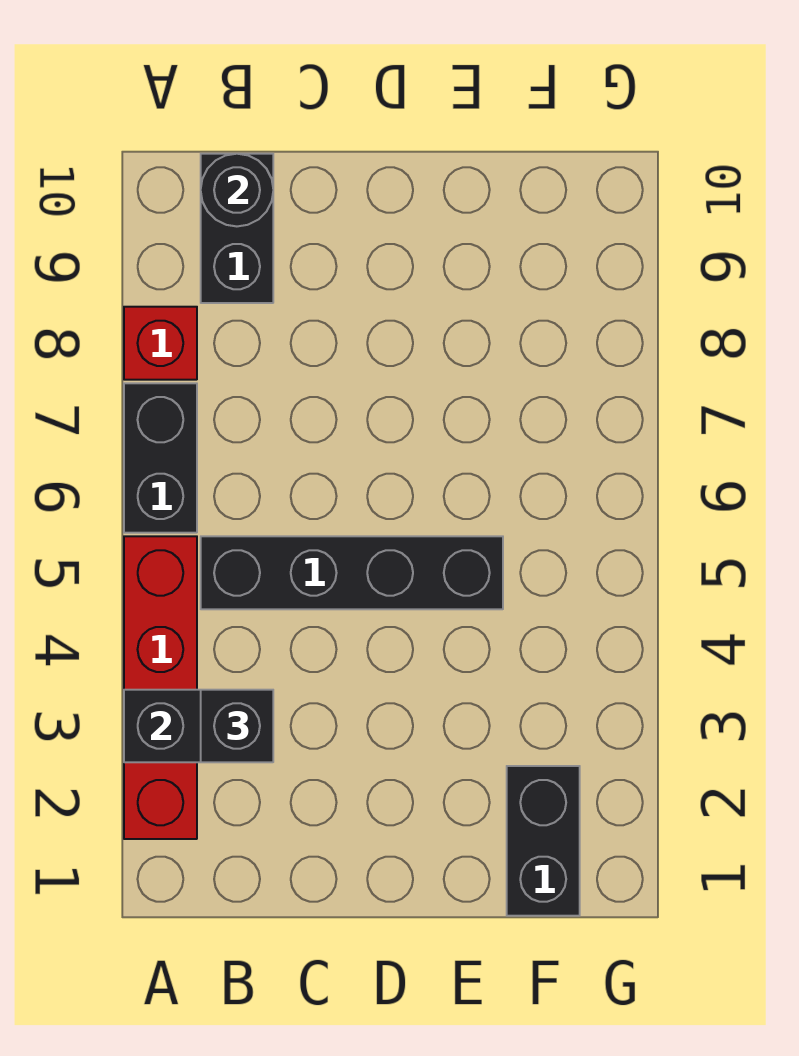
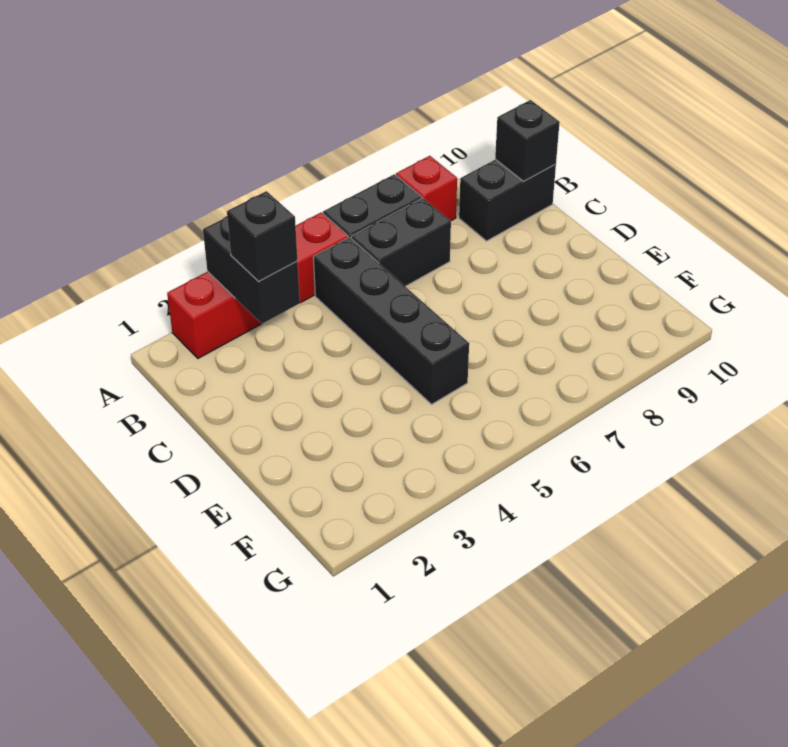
black round brick B10 level 2 -> black brick B10 level 2
black brick F1:F2 level 1 -> black brick B6:B7 level 1

